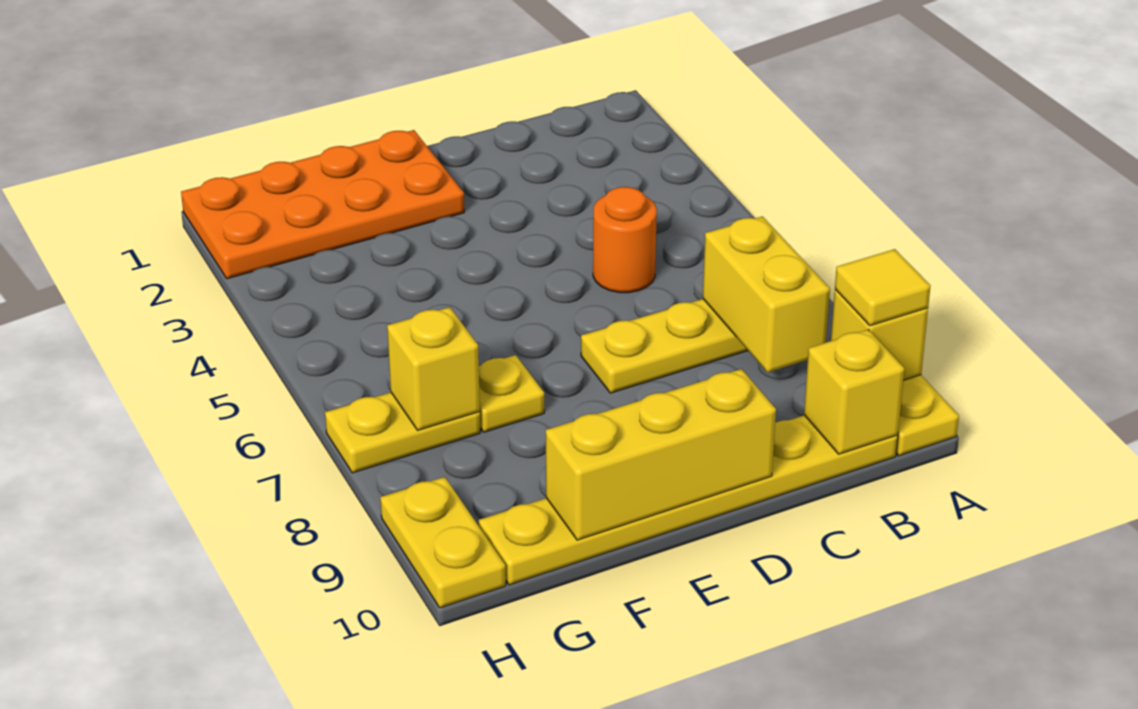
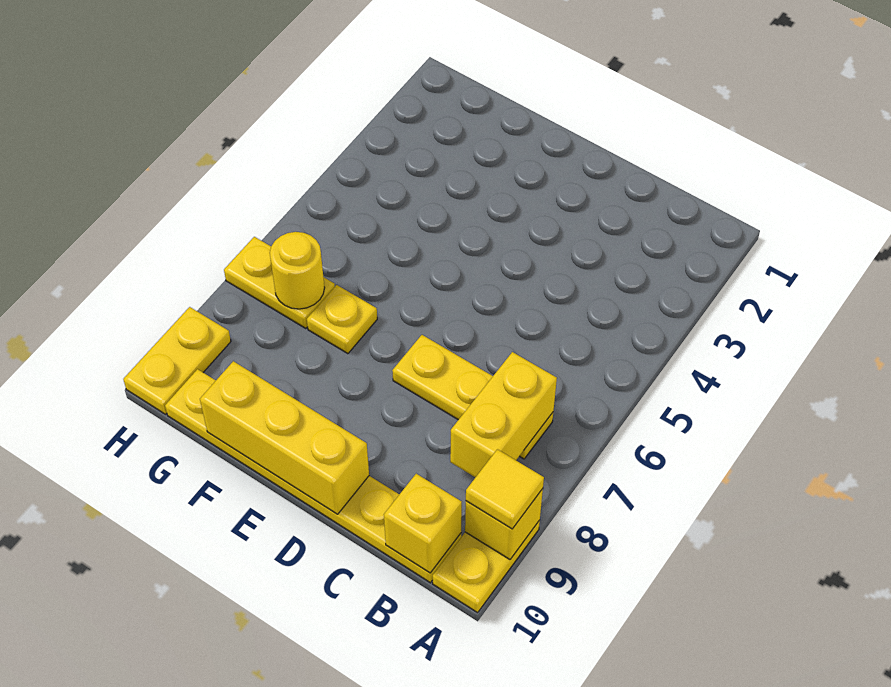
orange round brick C5 level 1 -> none
orange plate E1:H2 level 1 -> none
yellow brick G7 level 2 -> yellow round brick G7 level 2

